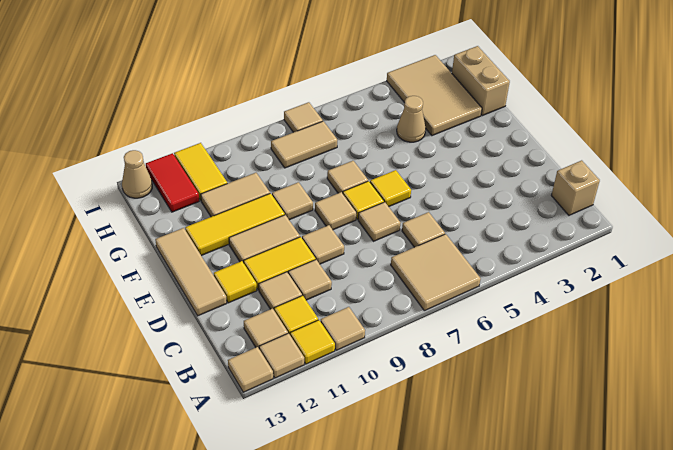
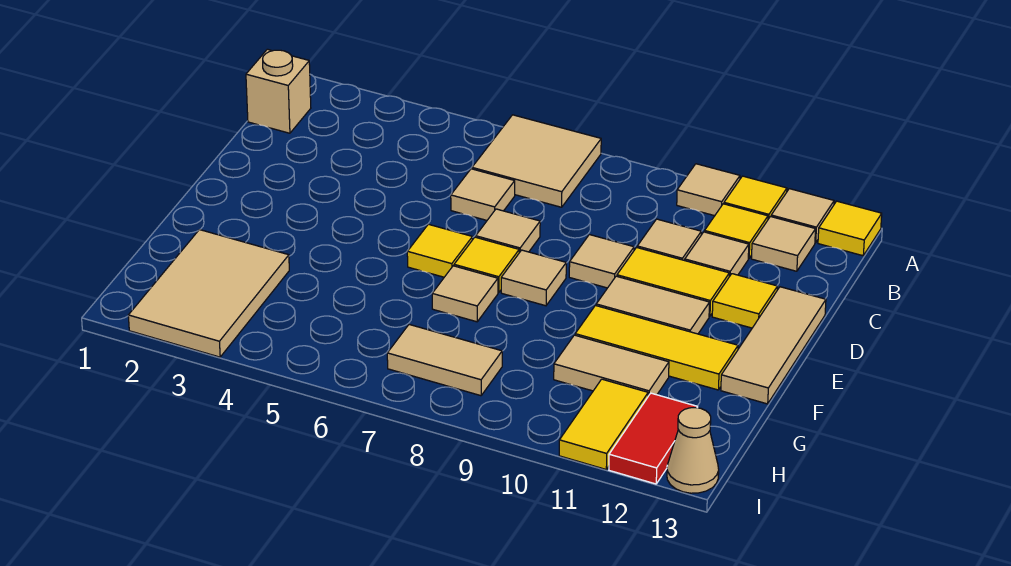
tan tile A13 level 1 -> yellow tile A13 level 1
tan tile F9 level 1 -> none
tan brick G1:H1 level 1 -> none
tan cone G4 level 1 -> none
tan tile I7 level 1 -> none

